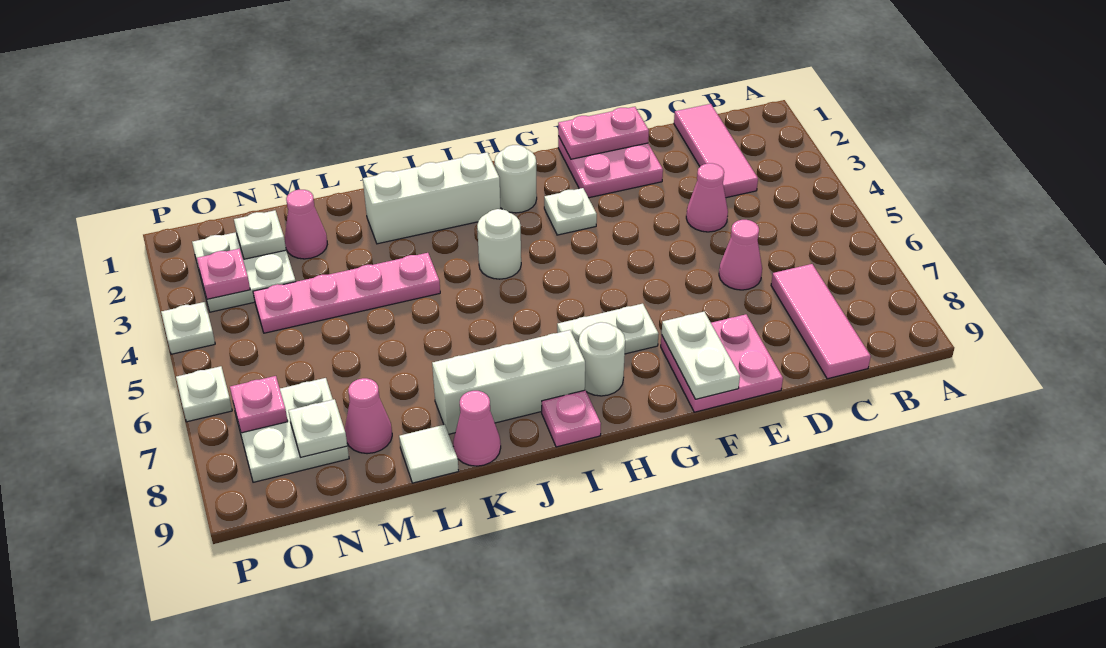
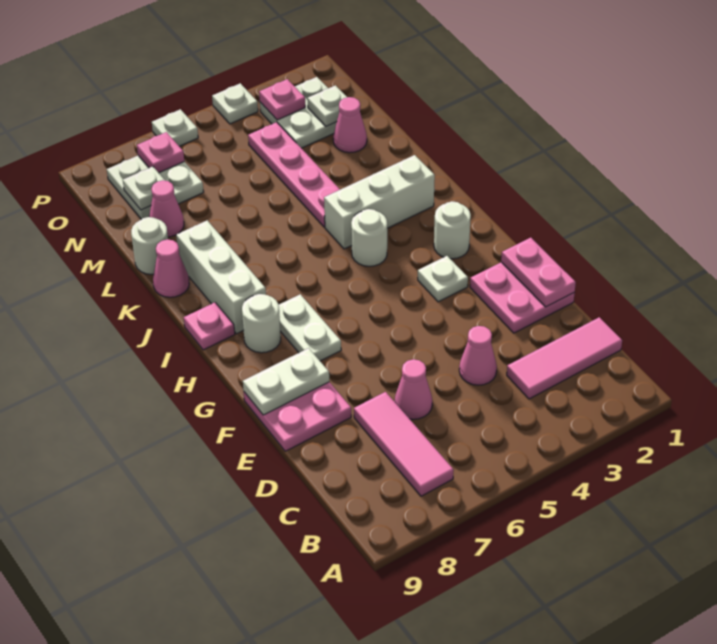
pink tile C7:C9 level 1 -> pink tile B7:D7 level 1
white brick I2:K2 level 1 -> white brick J2:J4 level 1
white tile L9 level 1 -> white round brick L9 level 1

